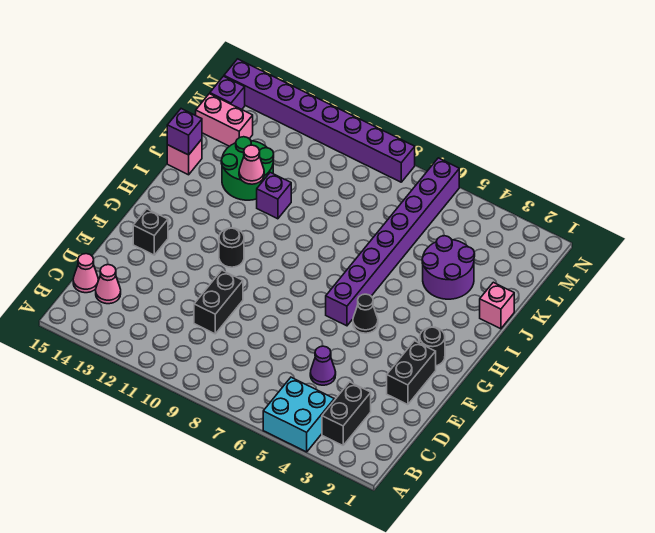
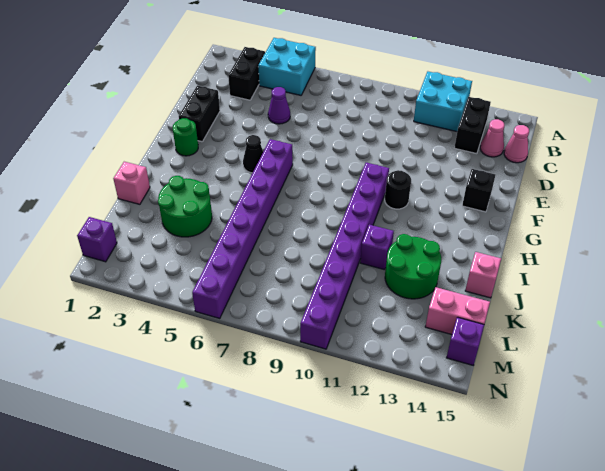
none -> cyan brick A11:B12 level 1
black brick D10:E10 level 1 -> black brick B13:C13 level 1
black round brick G2 level 1 -> green round brick G2 level 1
purple round brick J3:K4 level 1 -> green round brick J3:K4 level 1
pink cone J12 level 2 -> none
purple brick J15 level 2 -> purple brick M1 level 1
purple brick N8:N15 level 1 -> purple brick G10:N10 level 1

